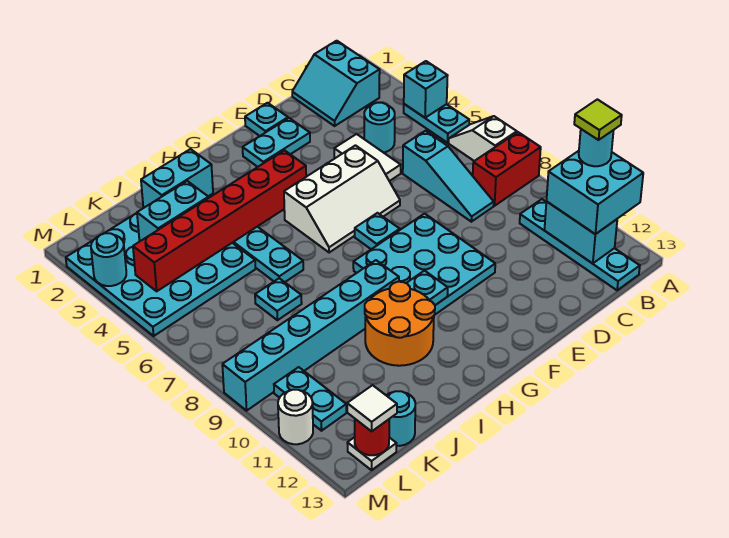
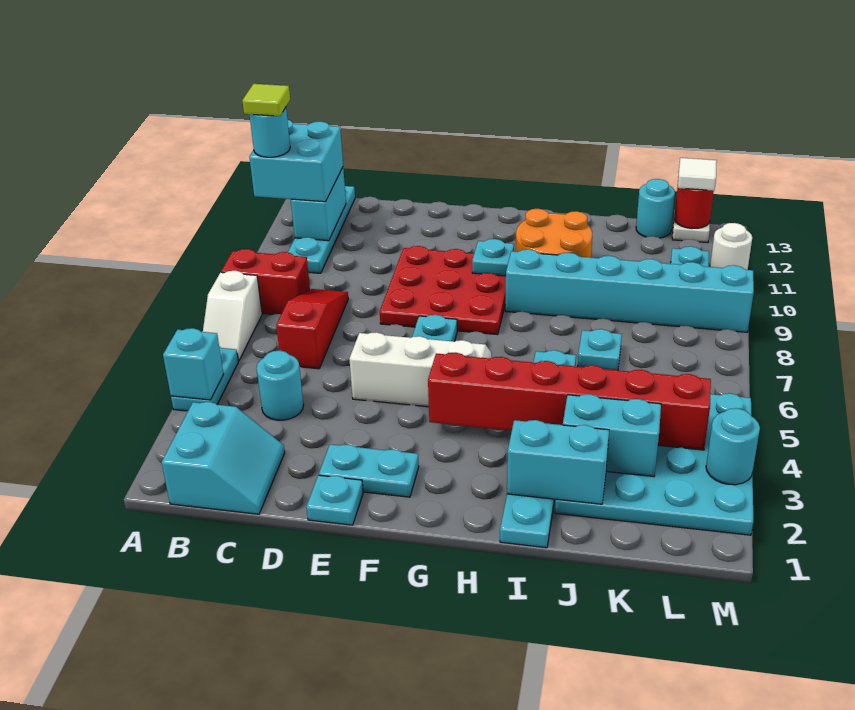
cyan slope C6:C8 level 1 top 6 -> red slope C6:C8 level 1 top 6
white tile D4:D5 level 1 -> none
cyan plate E8:G10 level 1 -> red plate E8:G10 level 1

